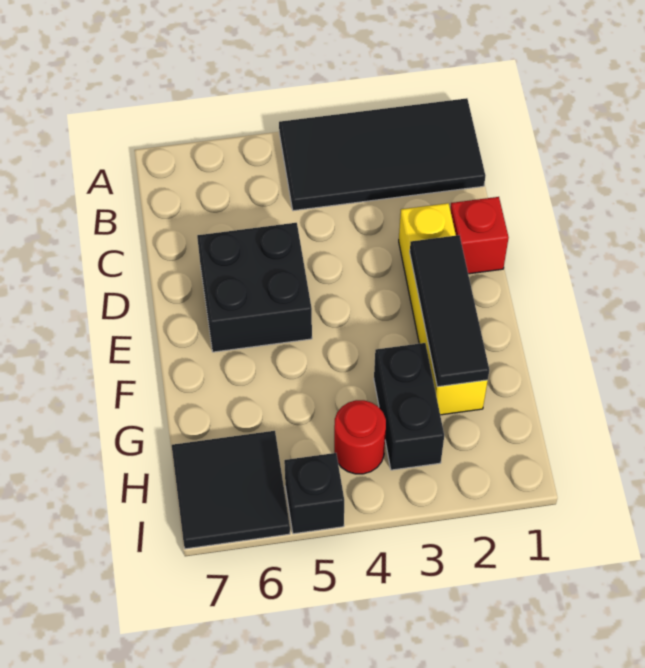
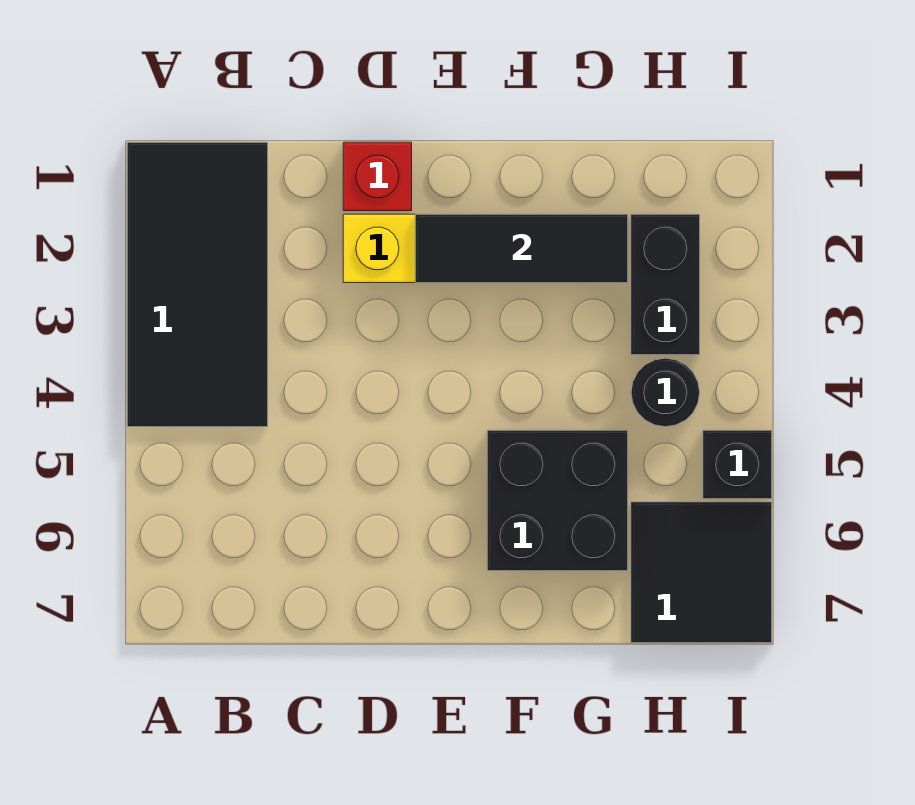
black brick D5:E6 level 1 -> black brick F5:G6 level 1
black brick G3:H3 level 1 -> black brick H2:H3 level 1
red round brick H4 level 1 -> black round brick H4 level 1

